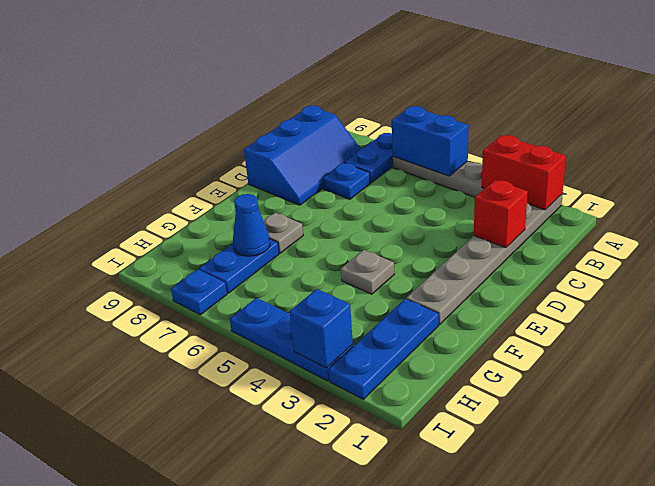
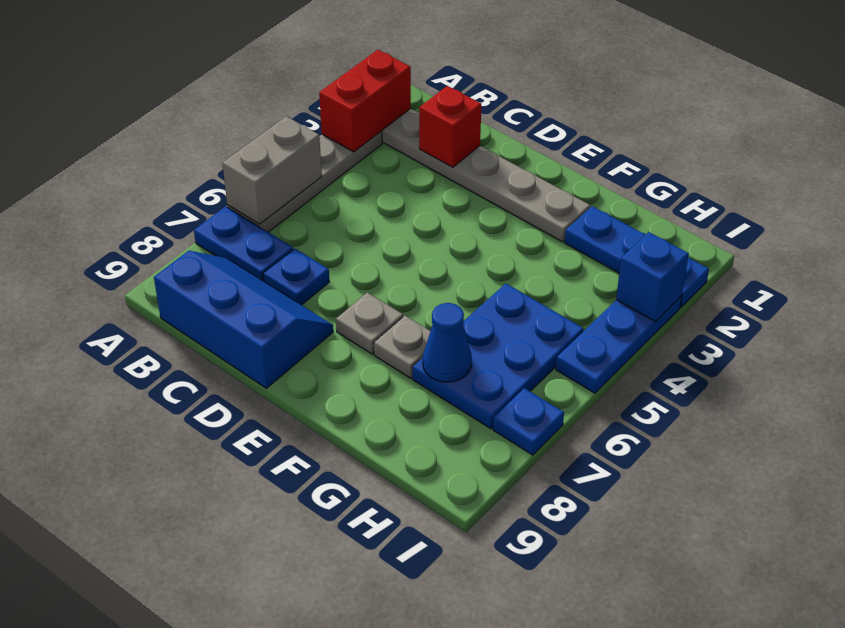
blue brick A5:A6 level 2 -> grey brick A5:A6 level 2
grey plate F4 level 1 -> grey plate E7 level 1
blue plate G7:H7 level 1 -> blue plate G5:H7 level 1

